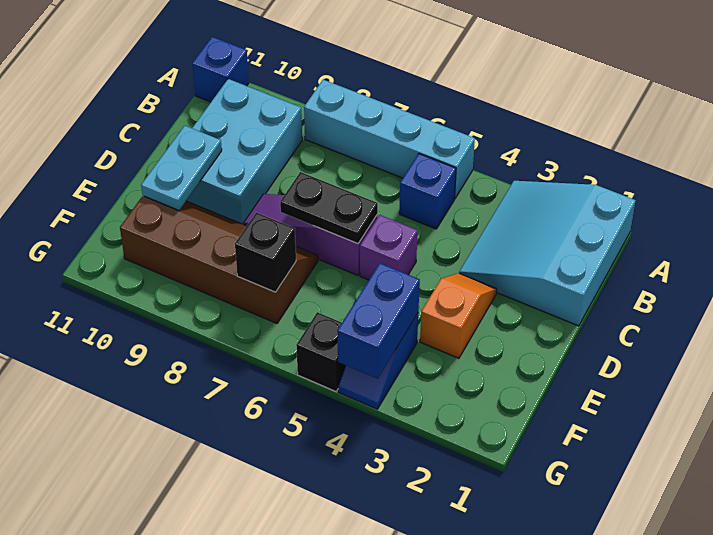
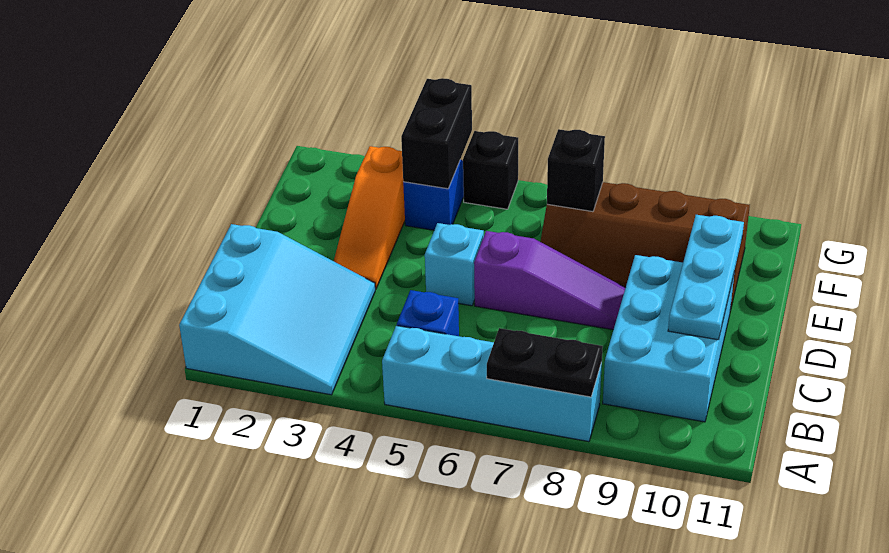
blue brick A11 level 1 -> none
orange slope D3:E3 level 1 top E -> orange slope D3:F3 level 1 top F
purple brick D5 level 1 -> cyan brick D5 level 1
black plate D6:D7 level 2 -> black plate A7:A8 level 2
cyan plate D10:E10 level 2 -> cyan plate C10:E10 level 2
blue brick F4:G4 level 2 -> black brick F4:G4 level 2

